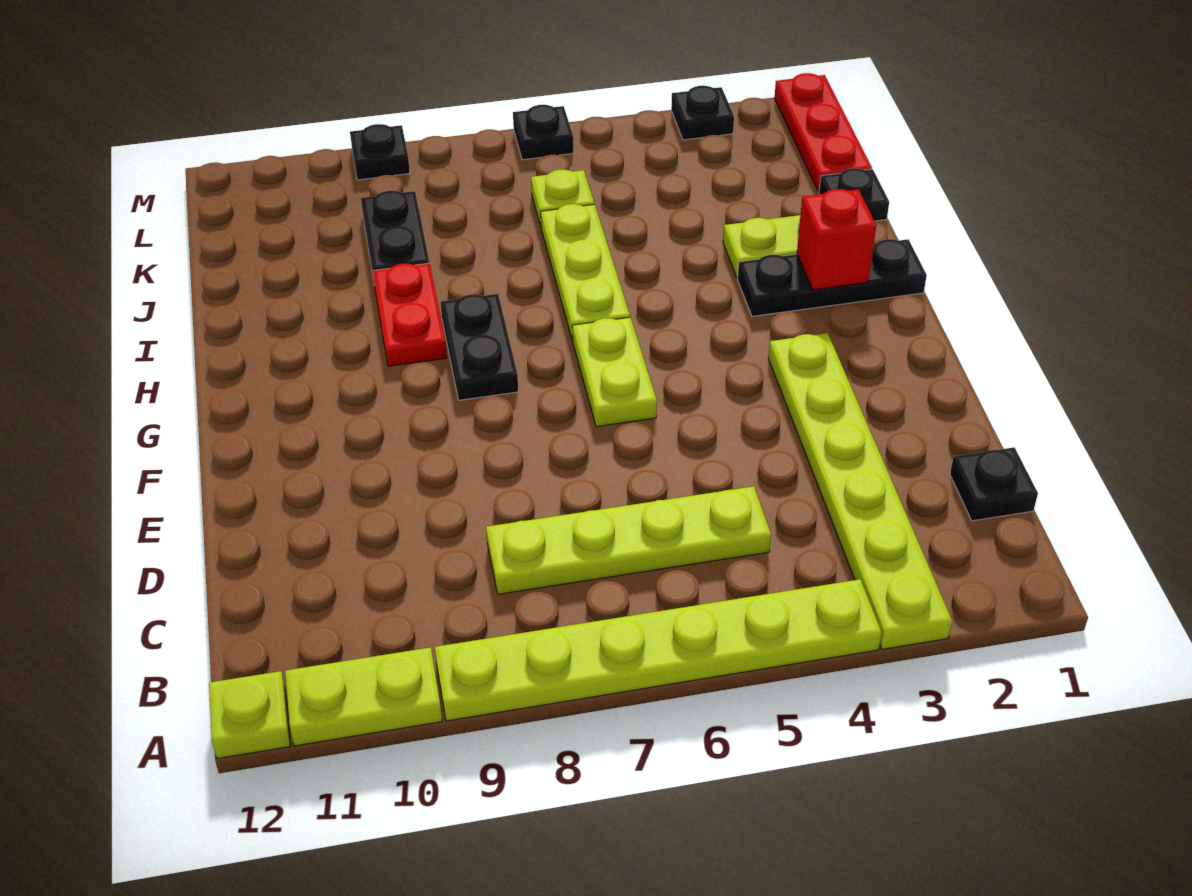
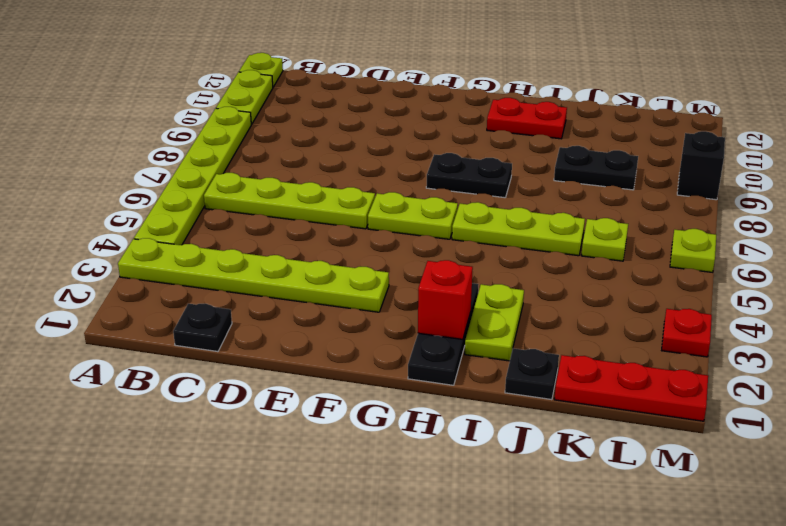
lime plate C5:C8 level 1 -> lime plate B6:E6 level 1
red plate H9:I9 level 1 -> red plate H11:I11 level 1
black plate M3 level 1 -> red plate M3 level 1
black plate M6 level 1 -> lime plate M6 level 1
black plate M9 level 1 -> black brick M9 level 1

